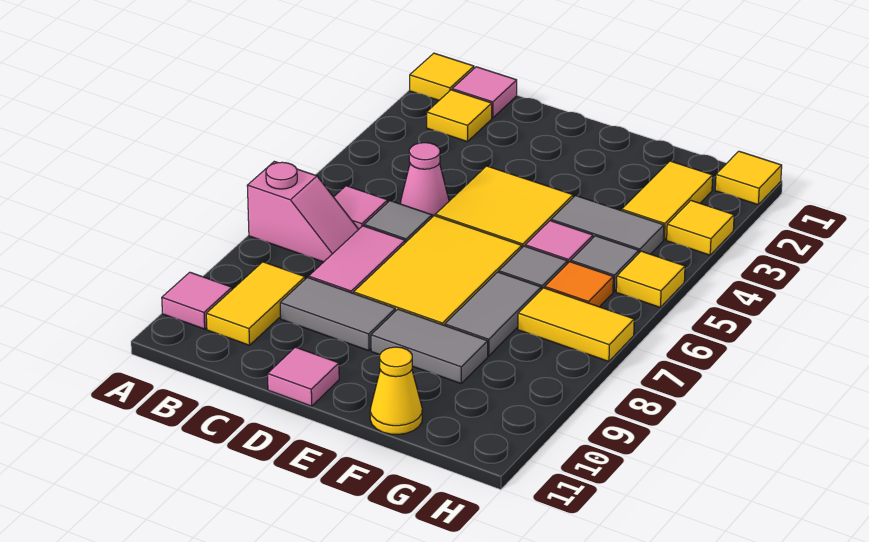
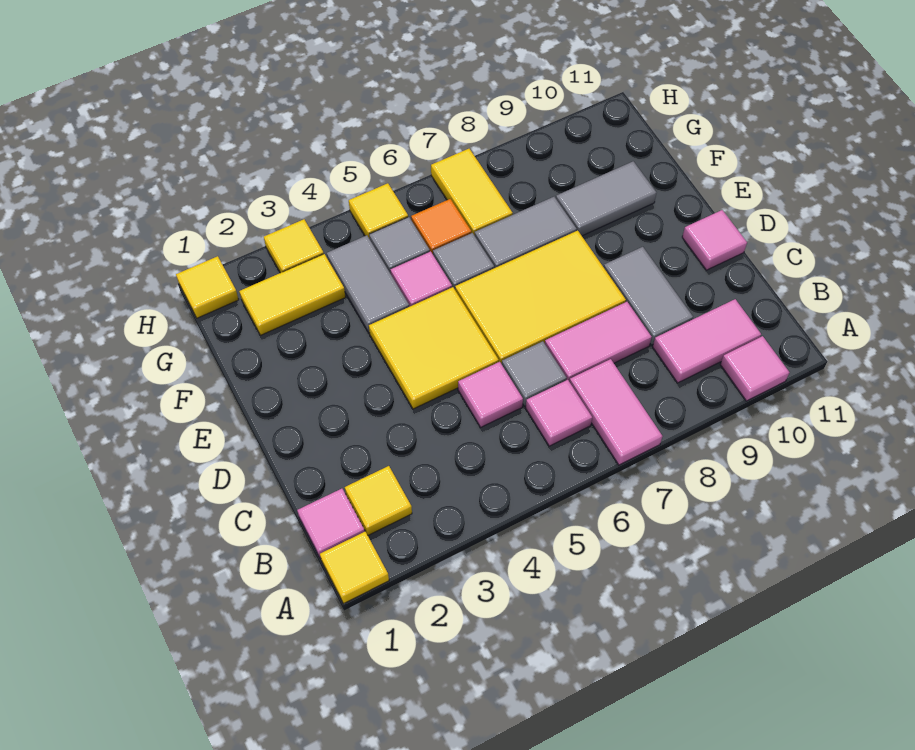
pink slope A7:B7 level 1 top A -> pink tile A7:B7 level 1
yellow tile B9:B10 level 1 -> pink tile B9:B10 level 1
pink cone C5 level 1 -> pink tile C5 level 1
grey tile E9:F9 level 1 -> grey tile F9:F10 level 1
yellow cone F11 level 1 -> none

